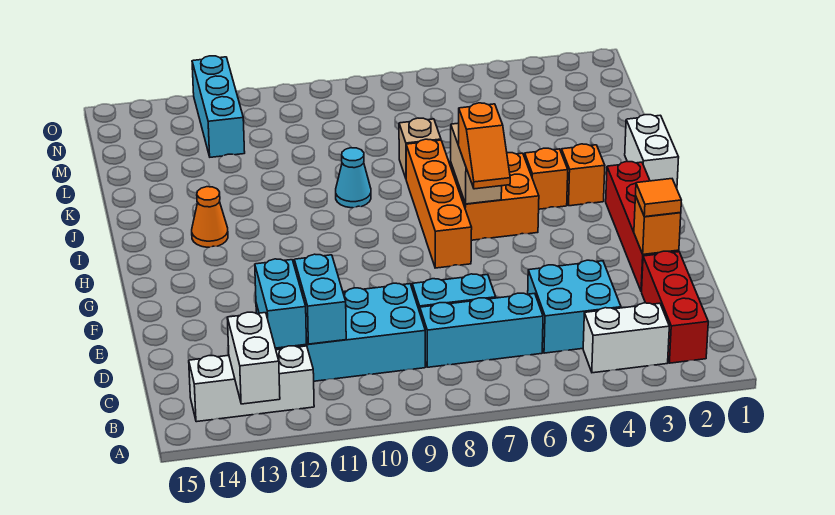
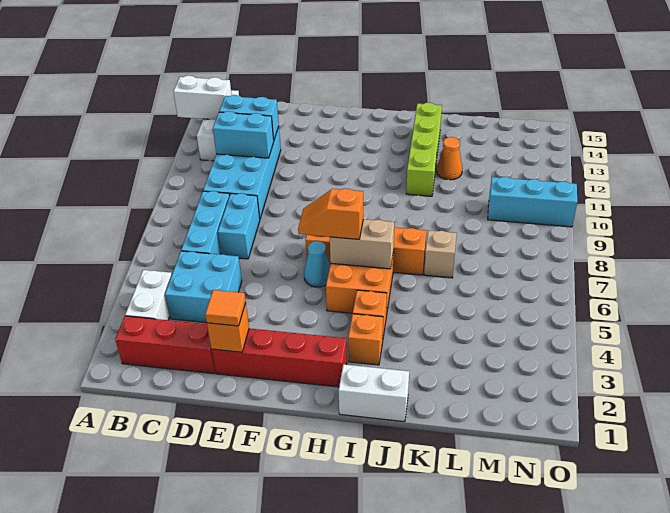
orange cone I13 level 1 -> orange cone K12 level 1
cyan cone J9 level 1 -> cyan cone G6 level 1
none -> lime brick J11:J14 level 1
cyan brick M12:O12 level 1 -> cyan brick M10:O10 level 1

